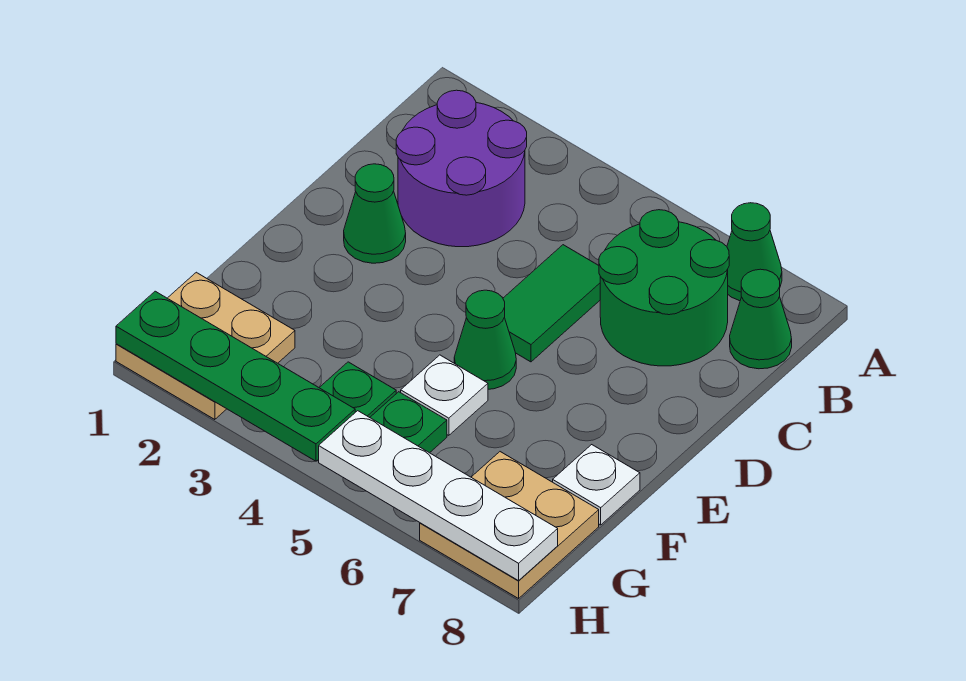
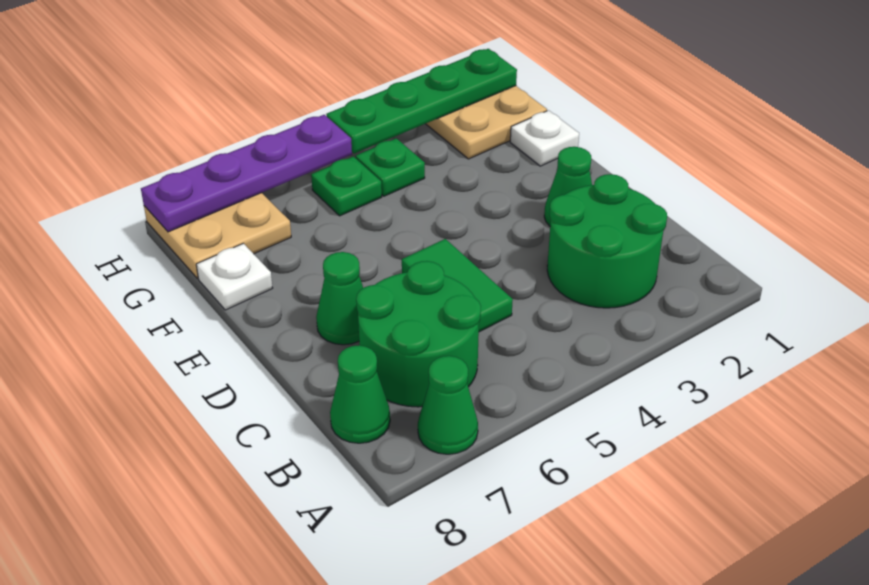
purple round brick B2:C3 level 1 -> green round brick B2:C3 level 1
green cone E5 level 1 -> green cone D7 level 1
white plate F5 level 1 -> white plate F1 level 1
white plate H5:H8 level 2 -> purple plate H5:H8 level 2

